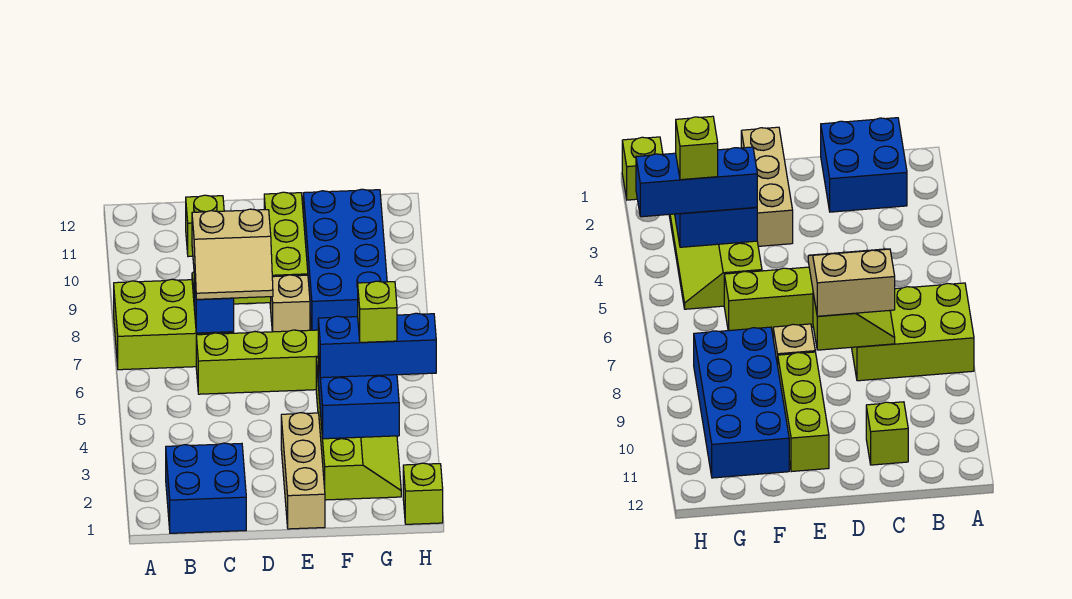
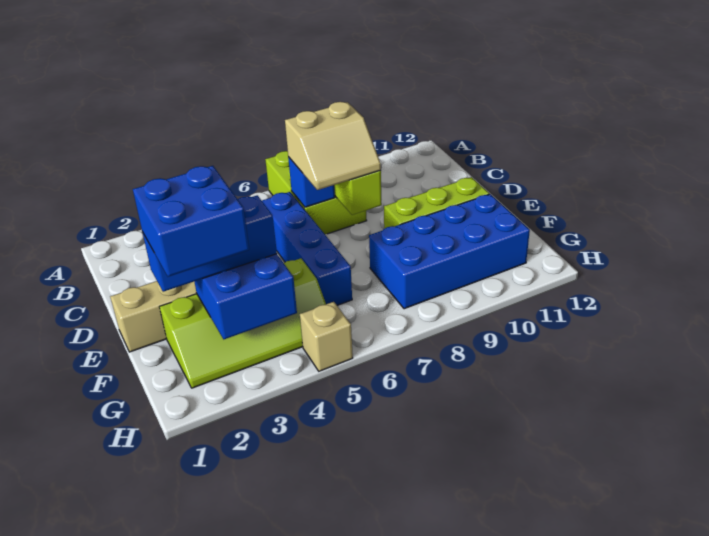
blue brick B1:C2 level 1 -> blue brick F2:G3 level 4
lime brick C6:F6 level 1 -> blue brick C6:F6 level 1
tan slope C7:D8 level 3 top 8 -> tan slope C7:D8 level 3 top C
lime brick C11 level 1 -> none
tan brick E8 level 1 -> tan brick H5 level 1
blue brick F4:H4 level 3 -> blue brick F2:F4 level 3
lime brick G4 level 4 -> none
lime brick H1 level 1 -> none

